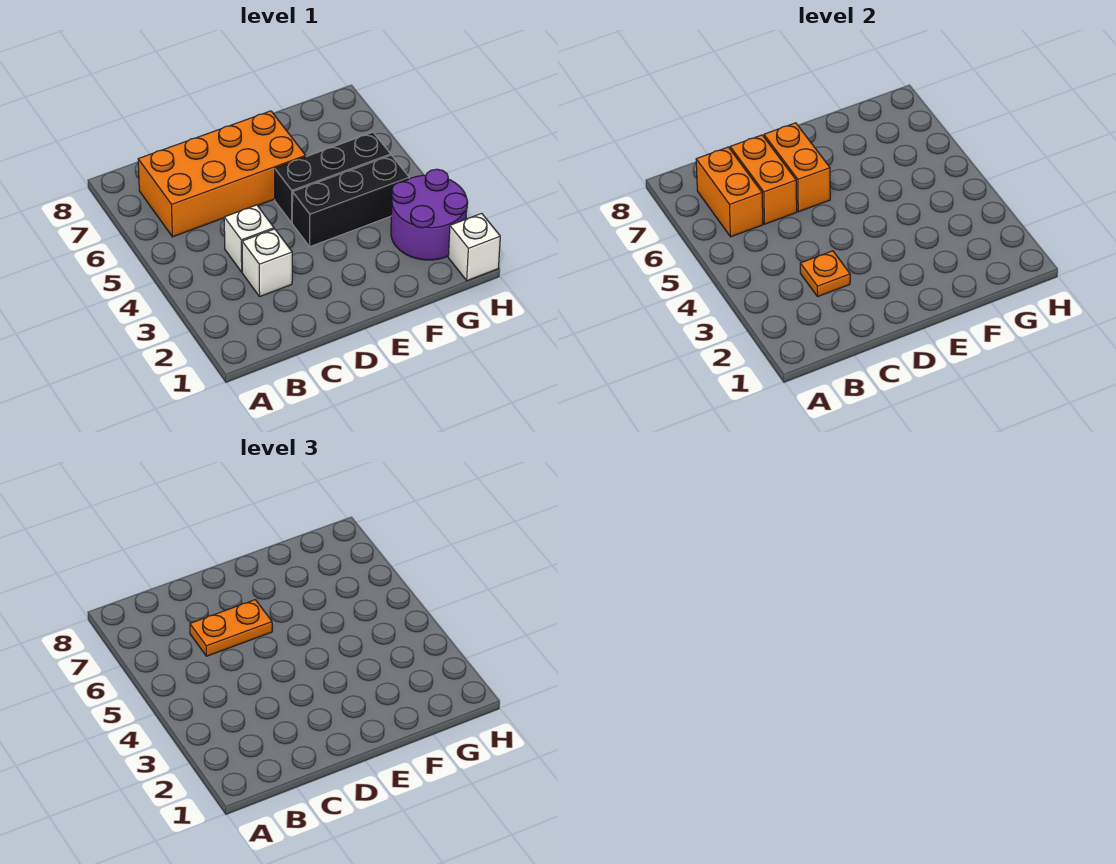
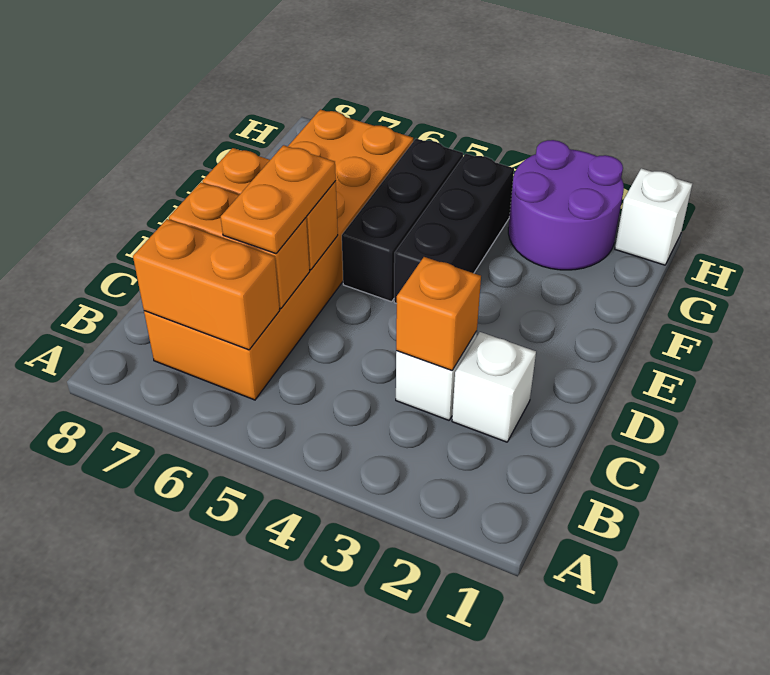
orange brick B6:E7 level 1 -> orange brick B6:G7 level 1
orange plate C3 level 2 -> orange brick C3 level 2
white brick C4 level 1 -> white brick C2 level 1

